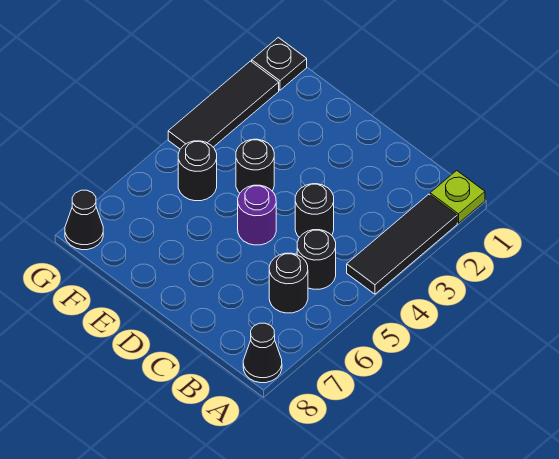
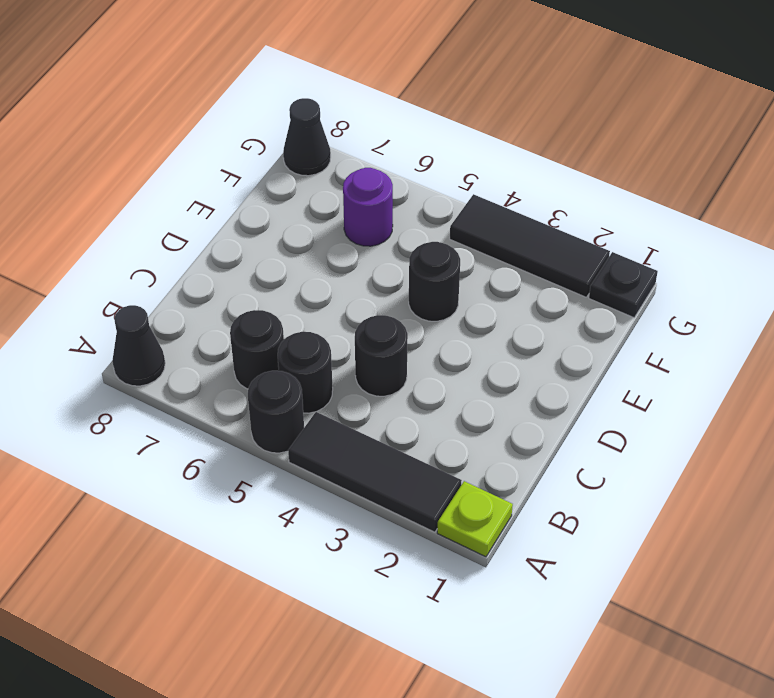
purple round brick D5 level 1 -> purple round brick F6 level 1
black round brick F5 level 1 -> black round brick A5 level 1

